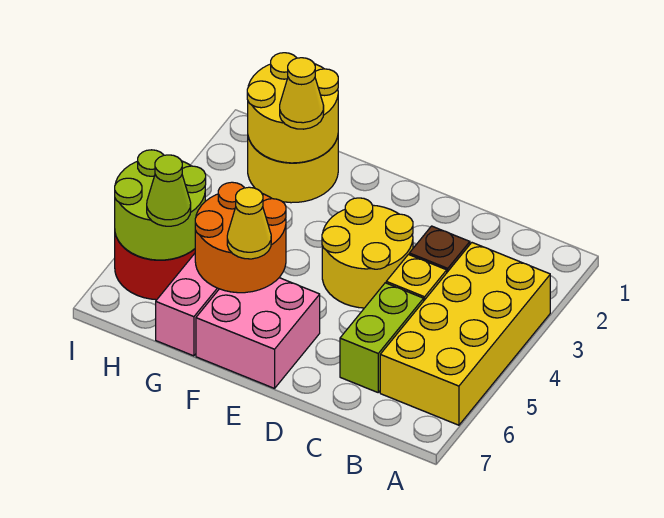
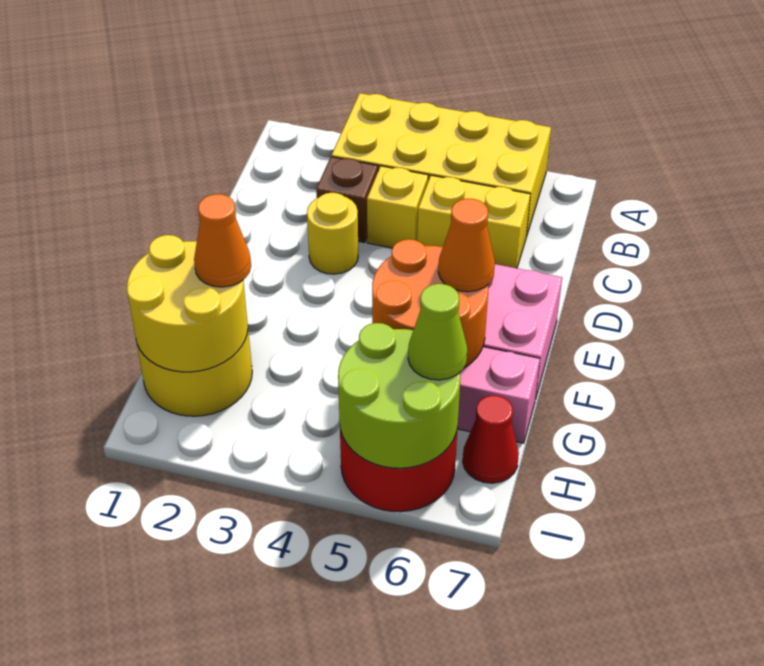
lime brick C5:C6 level 1 -> yellow brick C5:C6 level 1
yellow round brick D3:E4 level 1 -> yellow round brick D3 level 1
yellow cone F6 level 3 -> orange cone F6 level 3
yellow cone G2 level 3 -> orange cone G2 level 3
none -> red cone H7 level 1

